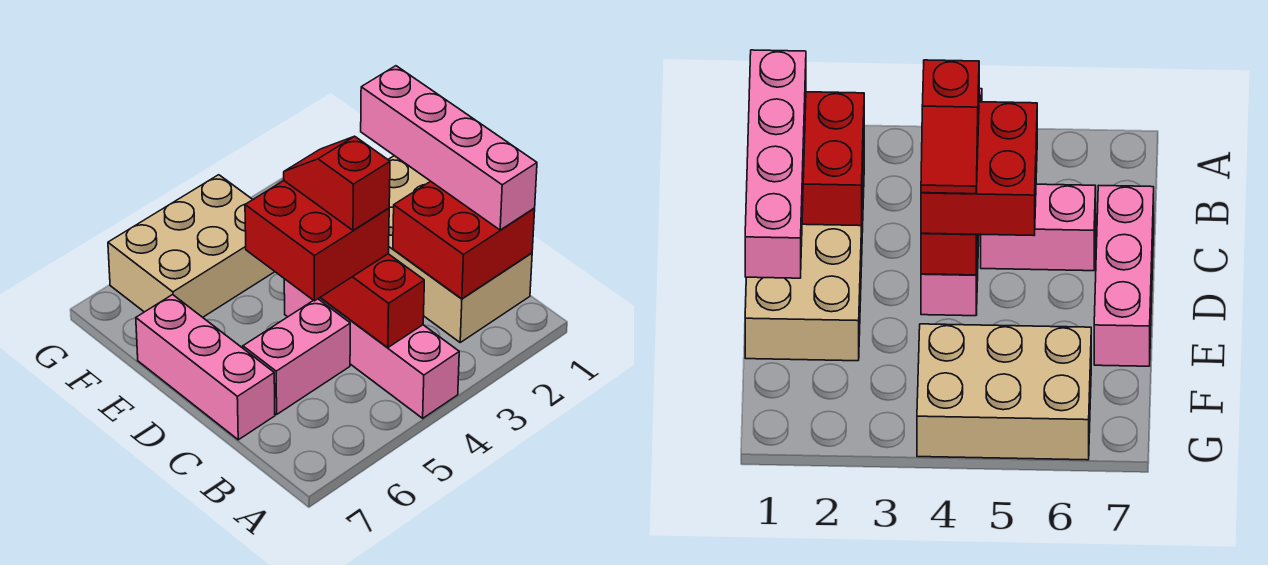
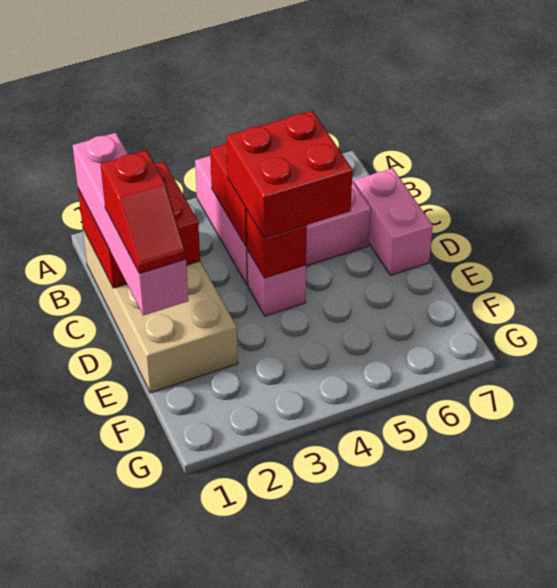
red slope C4:D4 level 4 top C -> red slope D1:E1 level 4 top D
pink brick C7:E7 level 1 -> pink brick C7:D7 level 1
tan brick F4:G6 level 1 -> none

